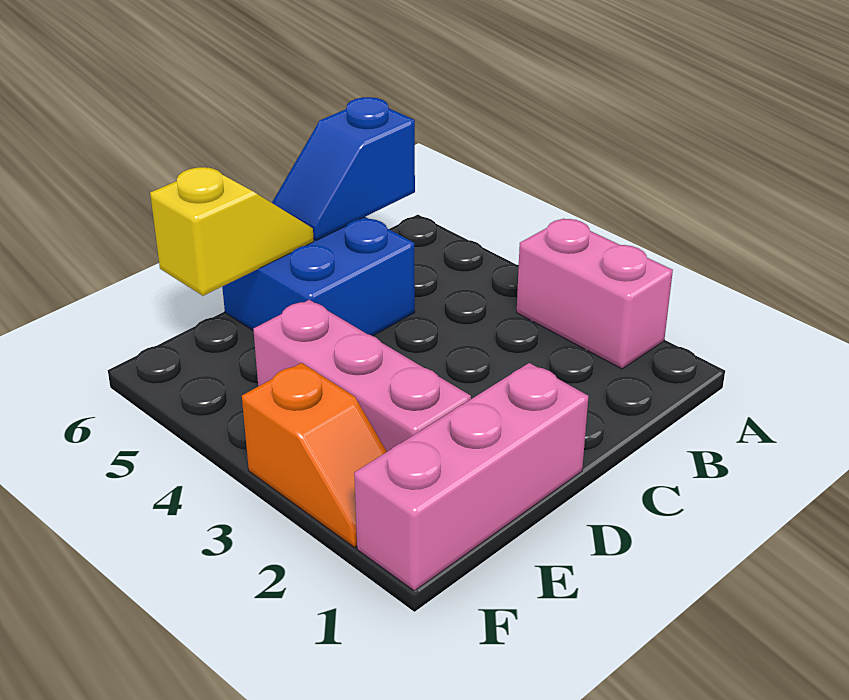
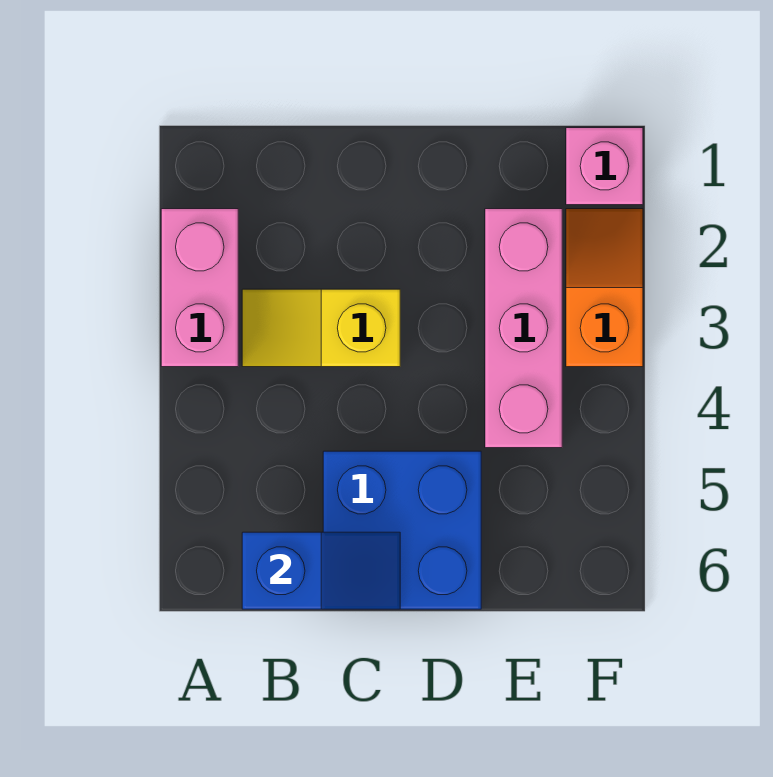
pink brick D1:F1 level 1 -> pink brick F1 level 1
yellow slope D6:E6 level 2 top E -> yellow slope B3:C3 level 1 top C

